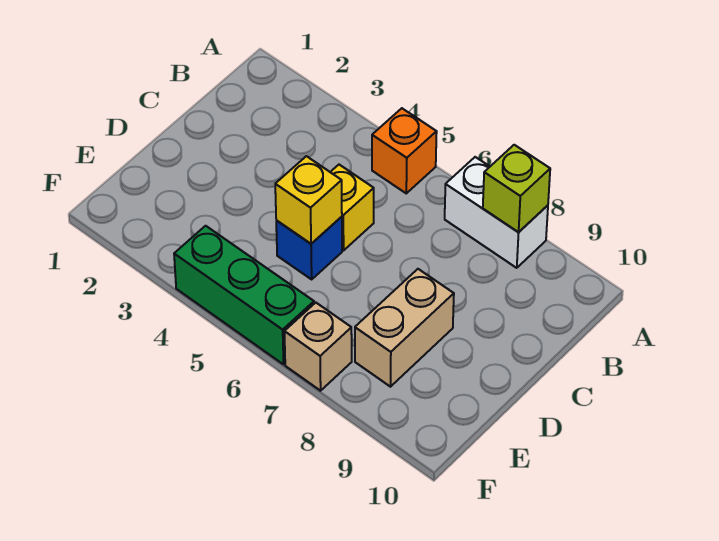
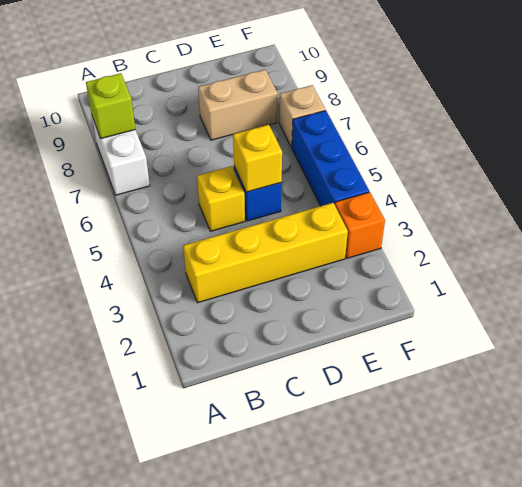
orange brick A5 level 1 -> orange brick F3 level 1
none -> yellow brick B3:E3 level 1
green brick F4:F6 level 1 -> blue brick F4:F6 level 1

